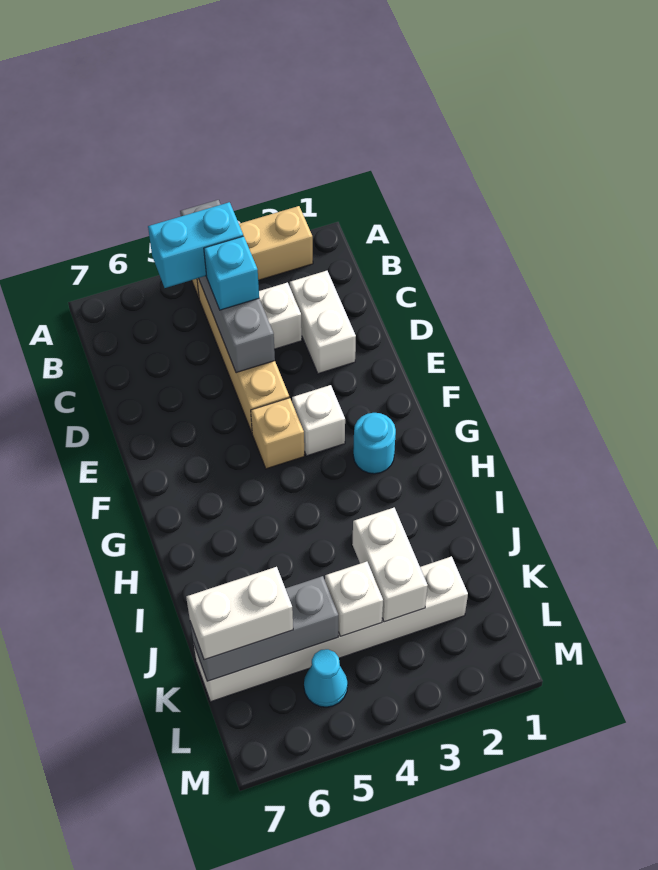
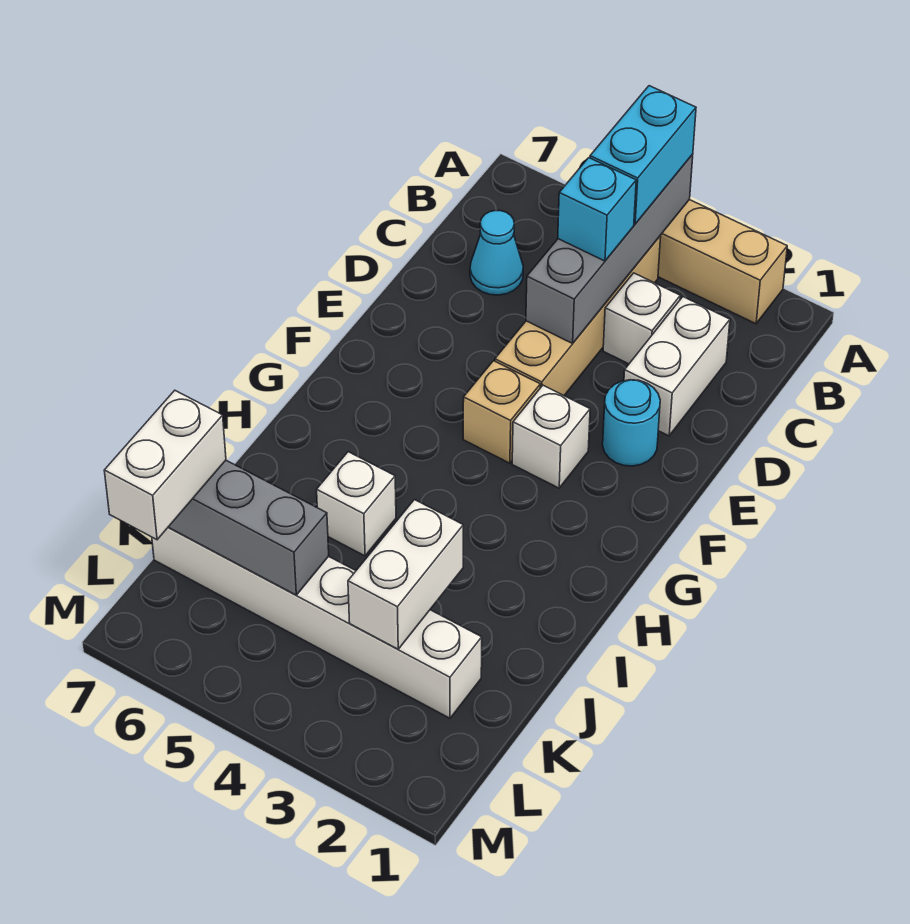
cyan brick B4:B5 level 3 -> cyan brick A4:B4 level 3
cyan round brick G2 level 1 -> cyan round brick E2 level 1
white brick K4 level 2 -> white brick I5 level 1
white brick K6:K7 level 3 -> white brick K7:L7 level 3
cyan cone L5 level 1 -> cyan cone C6 level 1

